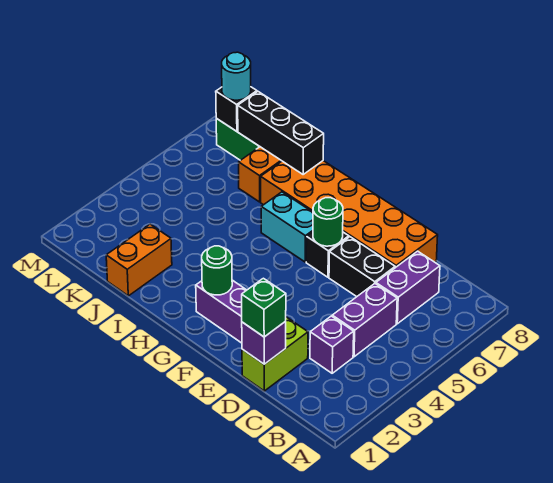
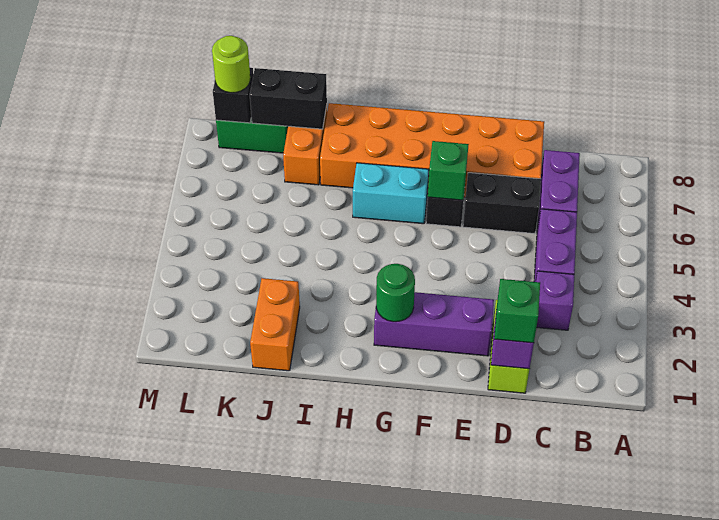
green round brick F6 level 2 -> green brick F6 level 2
black brick I8:K8 level 2 -> black brick J8:K8 level 2
cyan round brick L8 level 3 -> lime round brick L8 level 3

